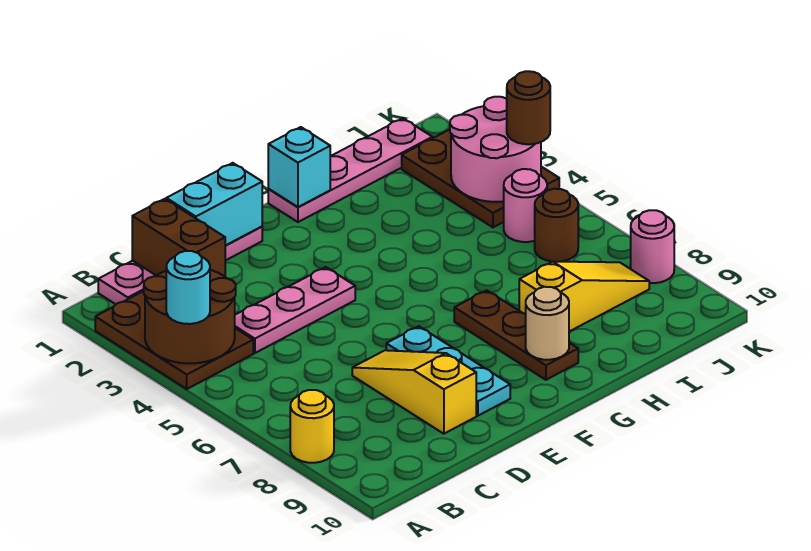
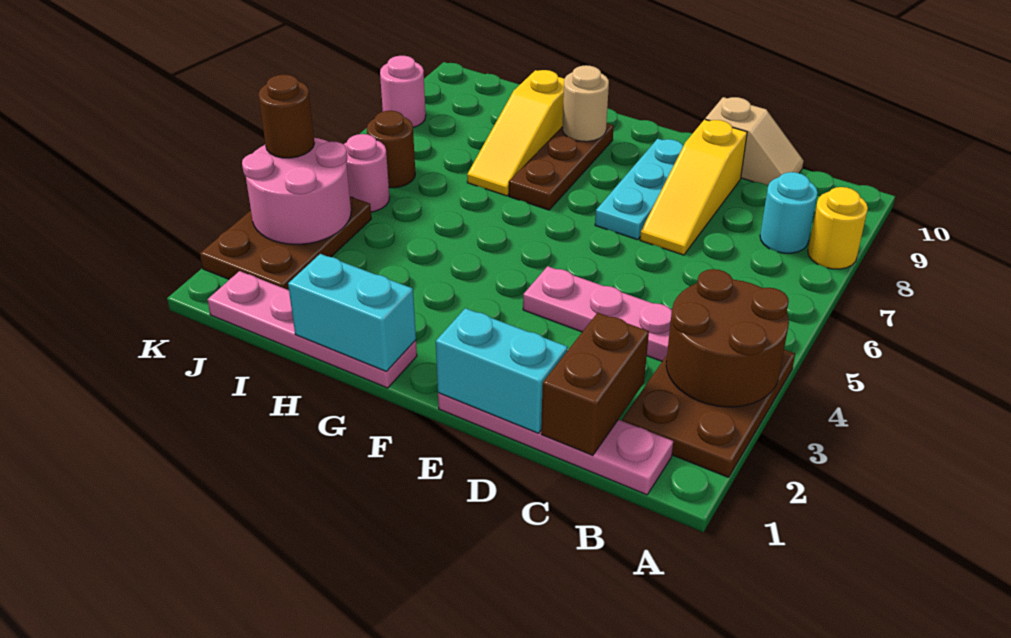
cyan round brick A4 level 3 -> cyan round brick B8 level 1
none -> tan slope C10:D10 level 1 top D
cyan brick G1 level 2 -> cyan brick G1:H1 level 2
yellow slope H8:J8 level 1 top H -> yellow slope H7:H9 level 1 top 9

